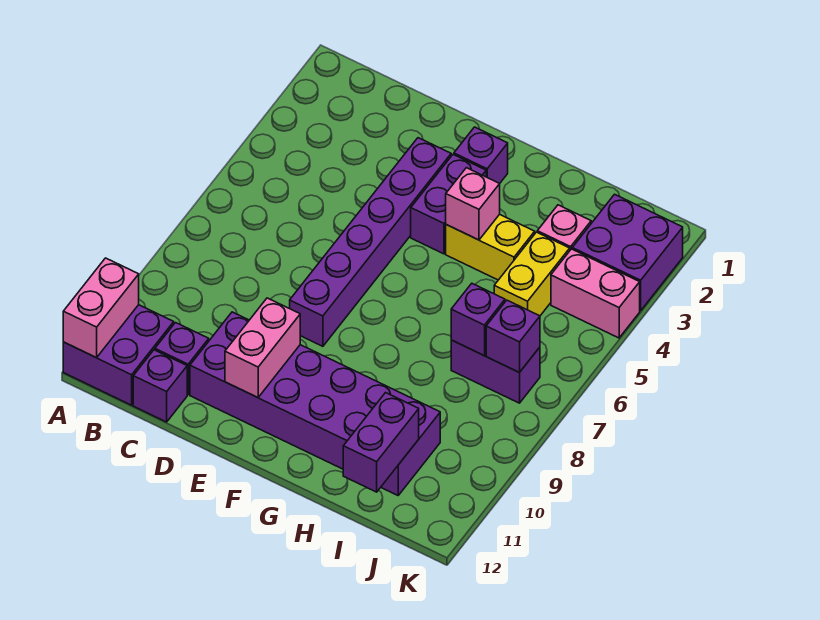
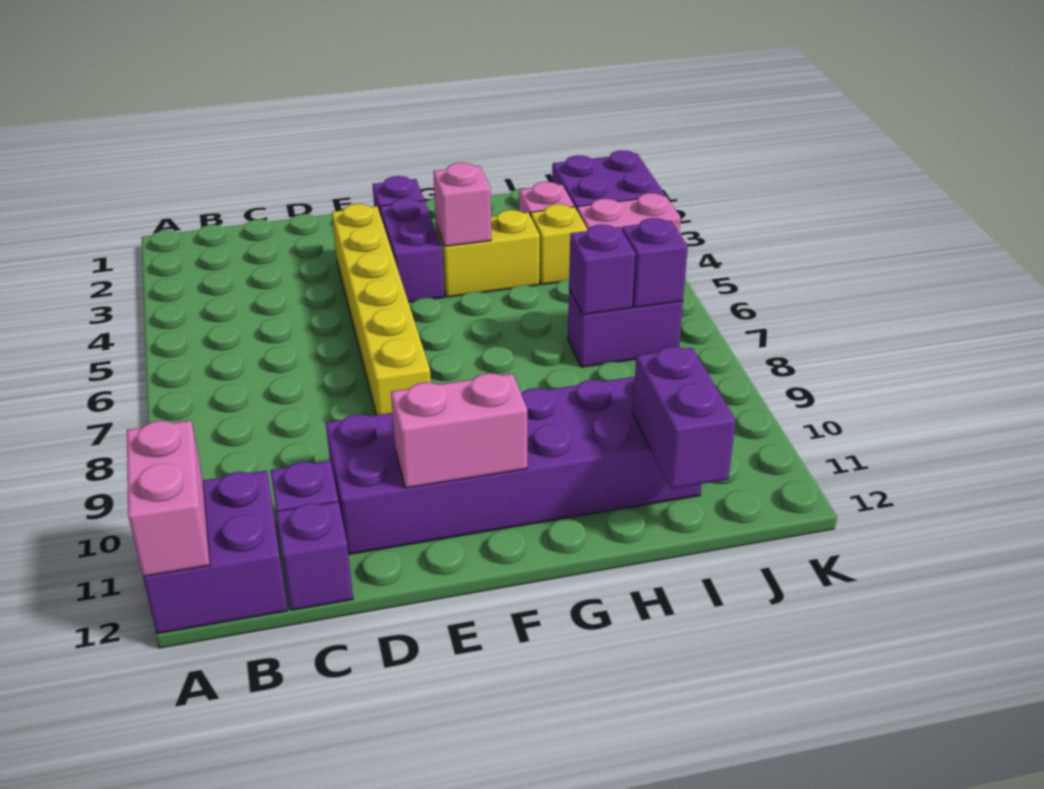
purple brick E3:E8 level 1 -> yellow brick E3:E8 level 1
pink brick E10:E11 level 2 -> pink brick E11:F11 level 2
yellow brick I4:I5 level 1 -> yellow brick I4 level 1

